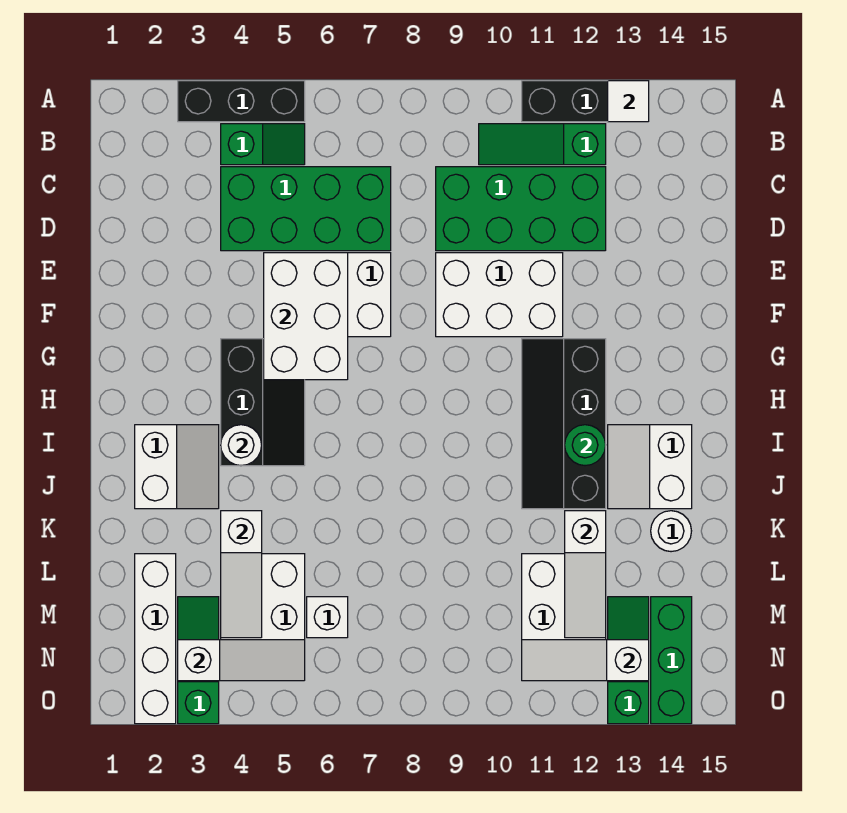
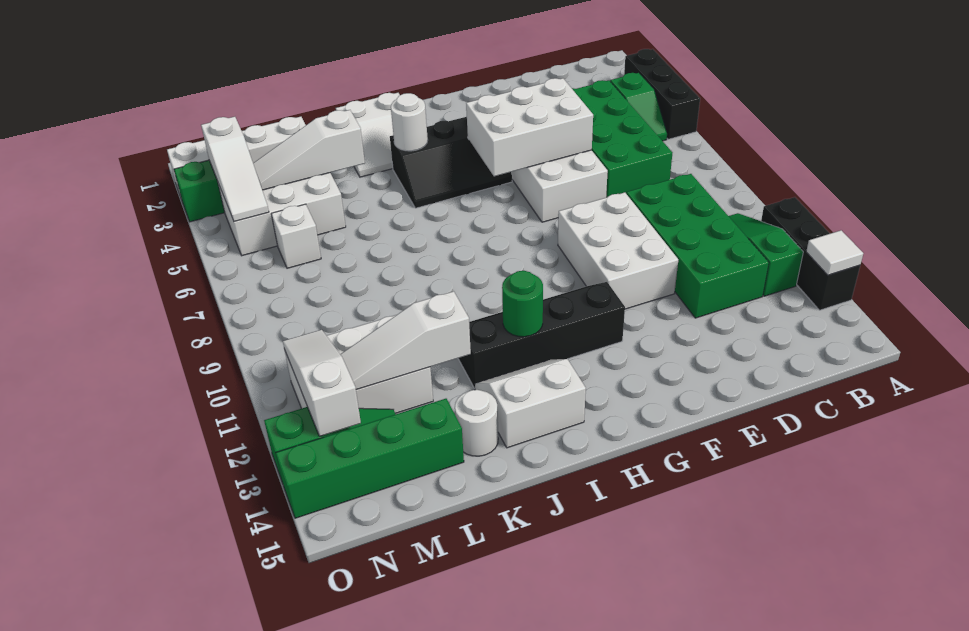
green brick M14:O14 level 1 -> green brick L14:O14 level 1

